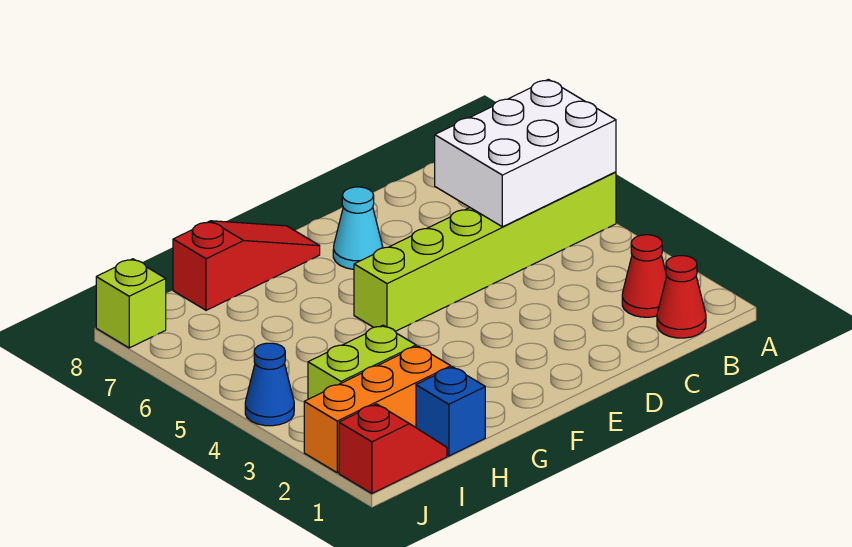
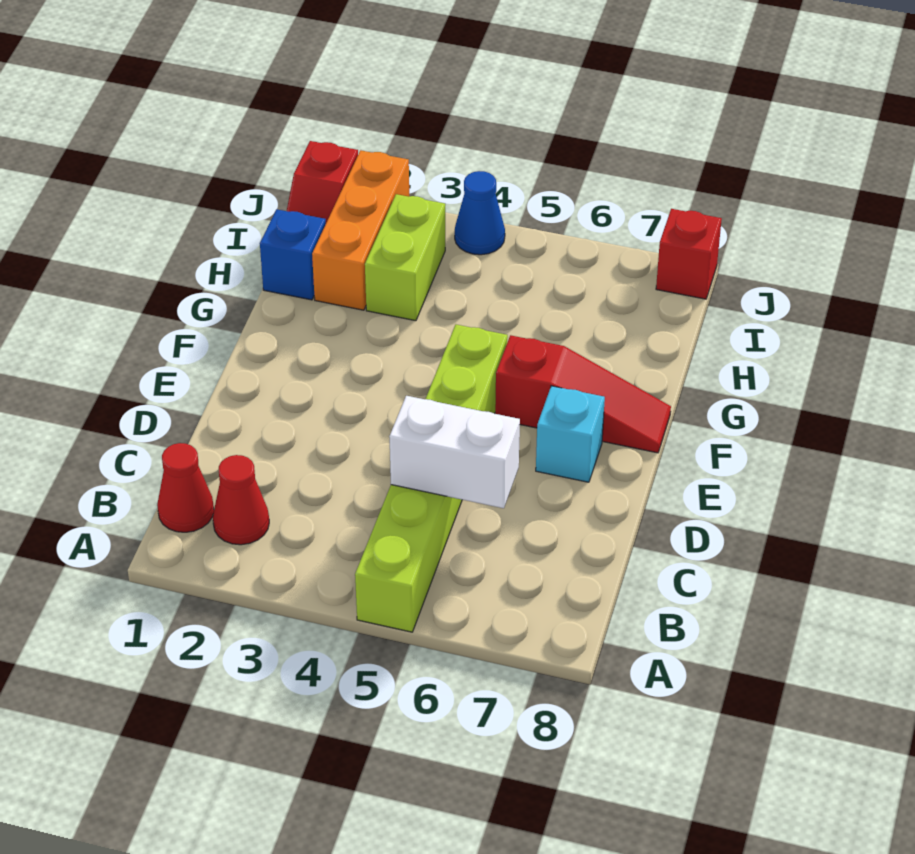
white brick A5:C6 level 2 -> white brick C5:C6 level 2
cyan cone E7 level 1 -> cyan brick E7 level 1
red slope F8:H8 level 1 top H -> red slope F6:F8 level 1 top 6
lime brick J8 level 1 -> red brick J8 level 1

